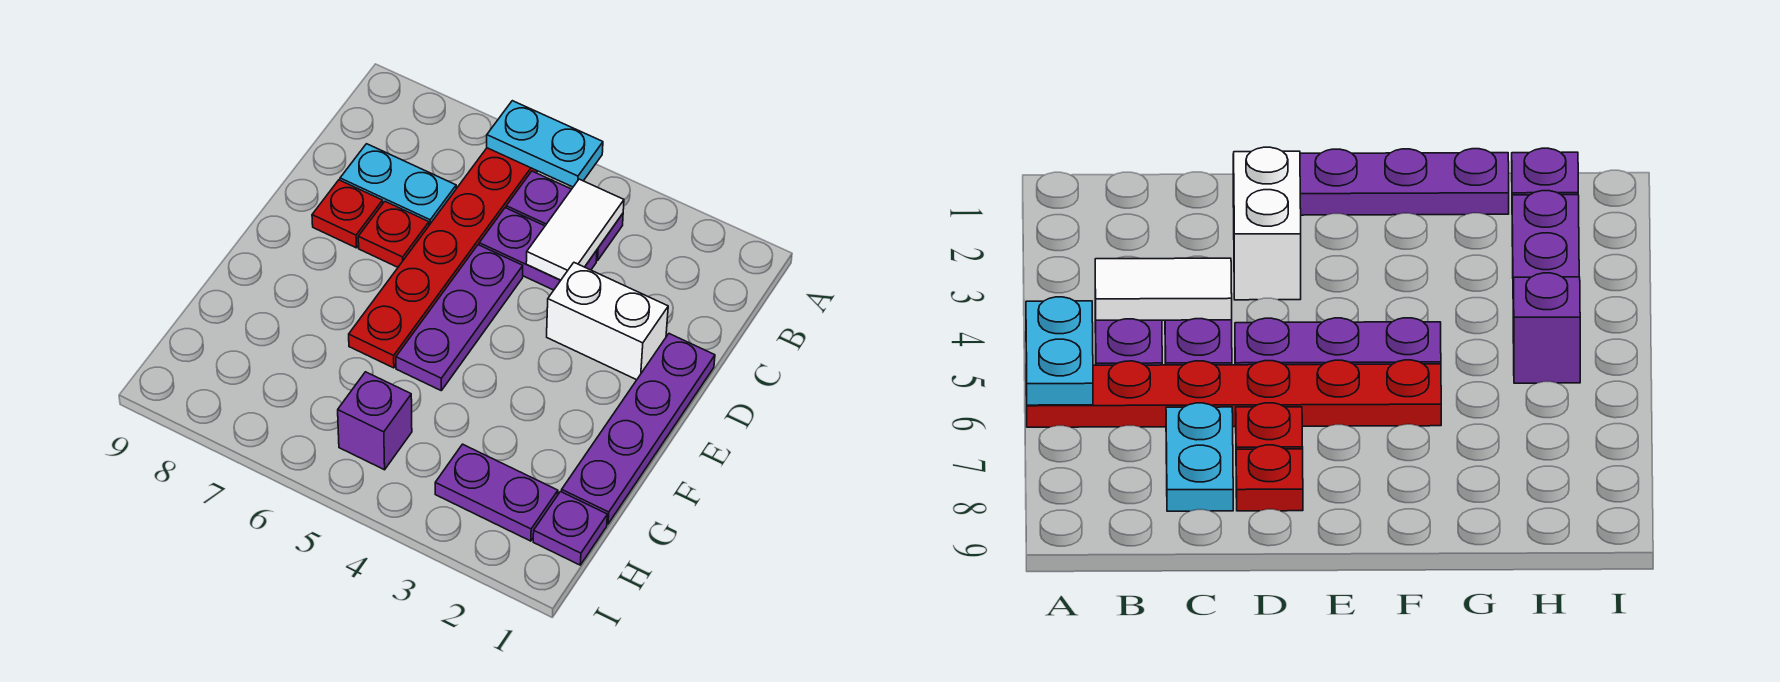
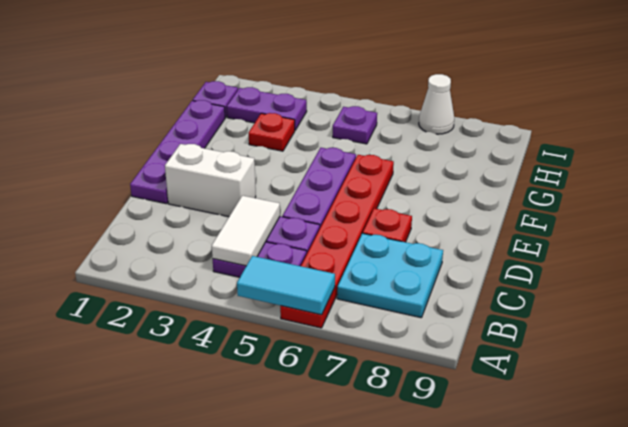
cyan plate A5:A6 level 2 -> cyan tile A5:A6 level 2
cyan plate C7:C8 level 1 -> cyan plate B7:C8 level 1
red plate D8 level 1 -> red plate G3 level 1
purple brick H5 level 1 -> purple plate H5 level 1
none -> white cone I7 level 1

